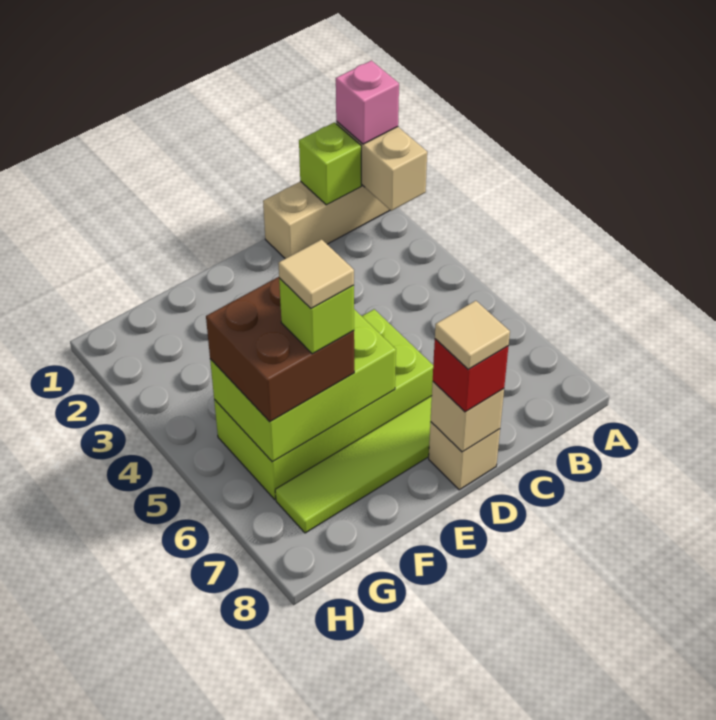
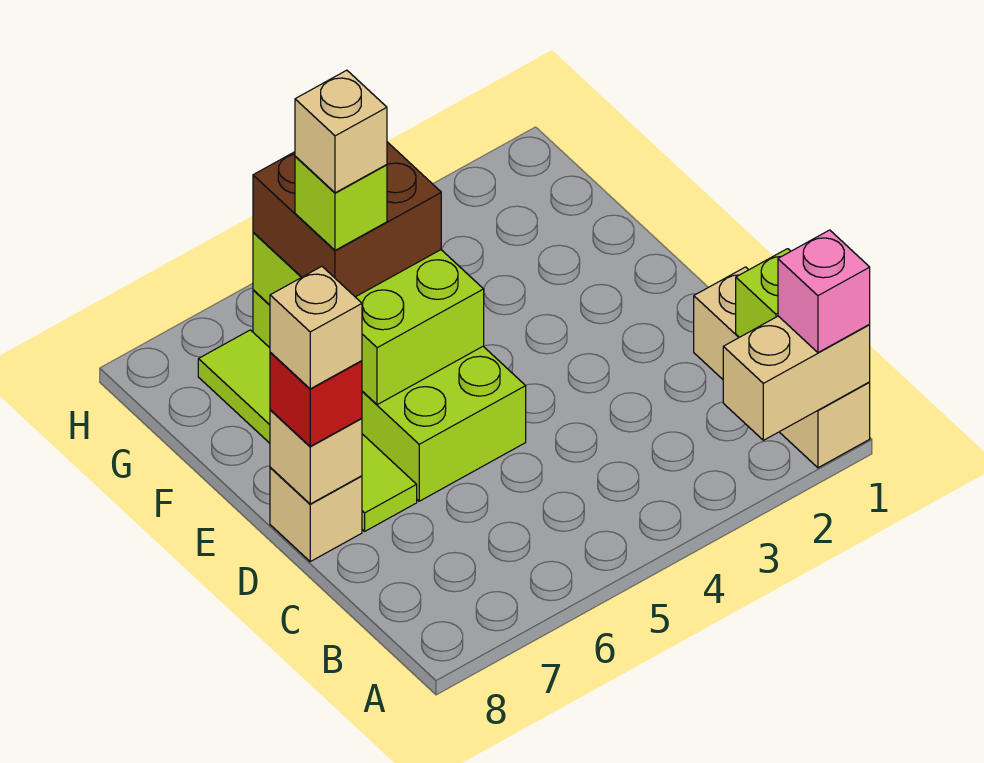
tan tile D8 level 4 -> tan brick D8 level 4
tan tile F6 level 5 -> tan brick F6 level 5

